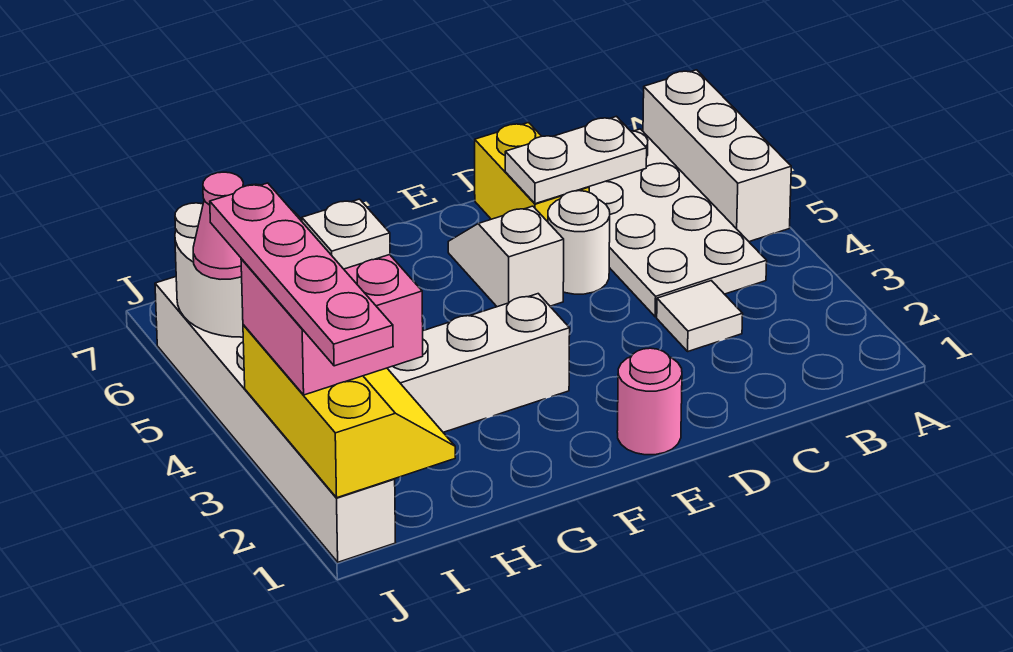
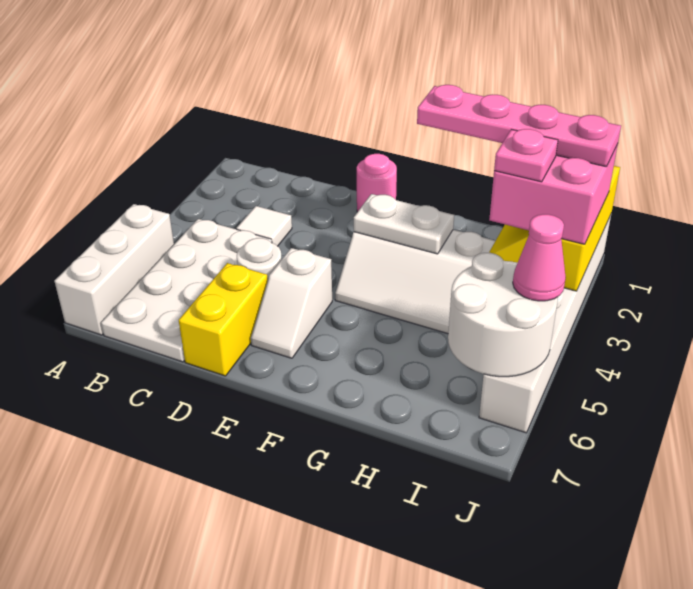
white plate C6:D6 level 2 -> white plate F3:G3 level 2
white plate I3 level 4 -> pink plate I3 level 4
pink plate J1:J4 level 4 -> pink plate G2:J2 level 4

